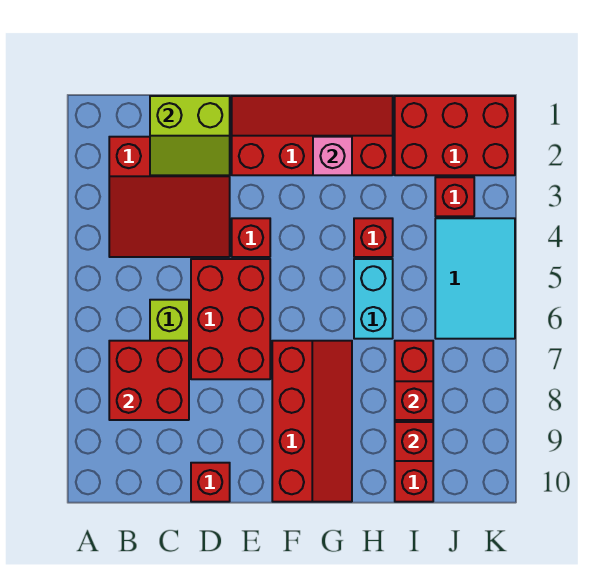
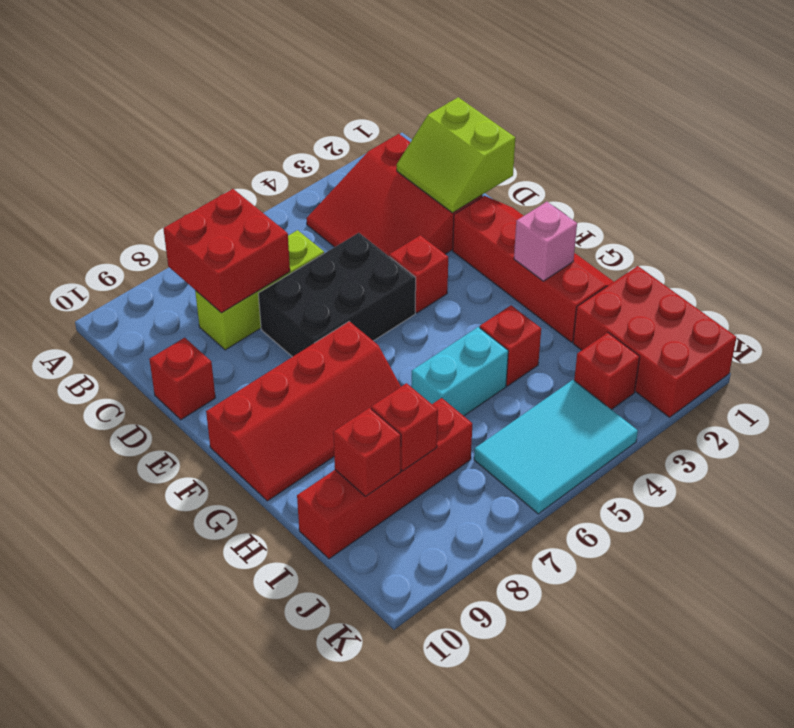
red brick D5:E7 level 1 -> black brick D5:E7 level 1

